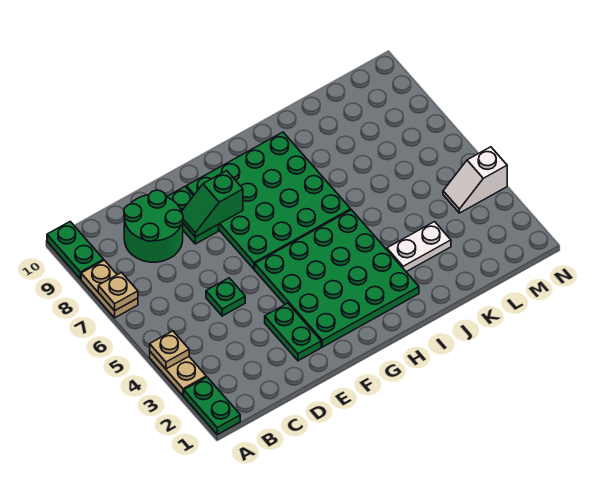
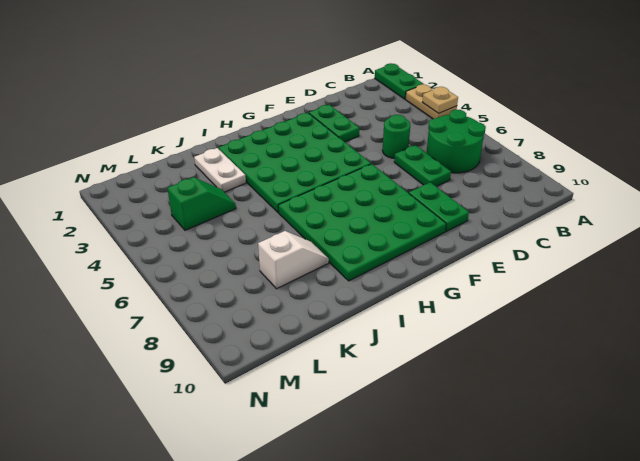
tan plate A7:A8 level 1 -> none
tan plate A7 level 2 -> none
green plate A9:A10 level 1 -> green plate D6:D7 level 1
green round brick C8:D9 level 1 -> green round brick B6:C7 level 1
green plate D5 level 1 -> green round brick D5 level 1
green slope E8:F8 level 2 top F -> green slope K4:L4 level 1 top L
white plate J3:K3 level 1 -> white plate J2:J3 level 1
white slope M4:N4 level 1 top N -> white slope J8:K8 level 1 top K

